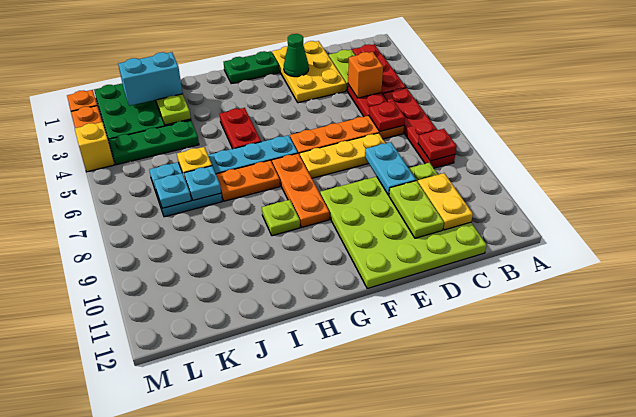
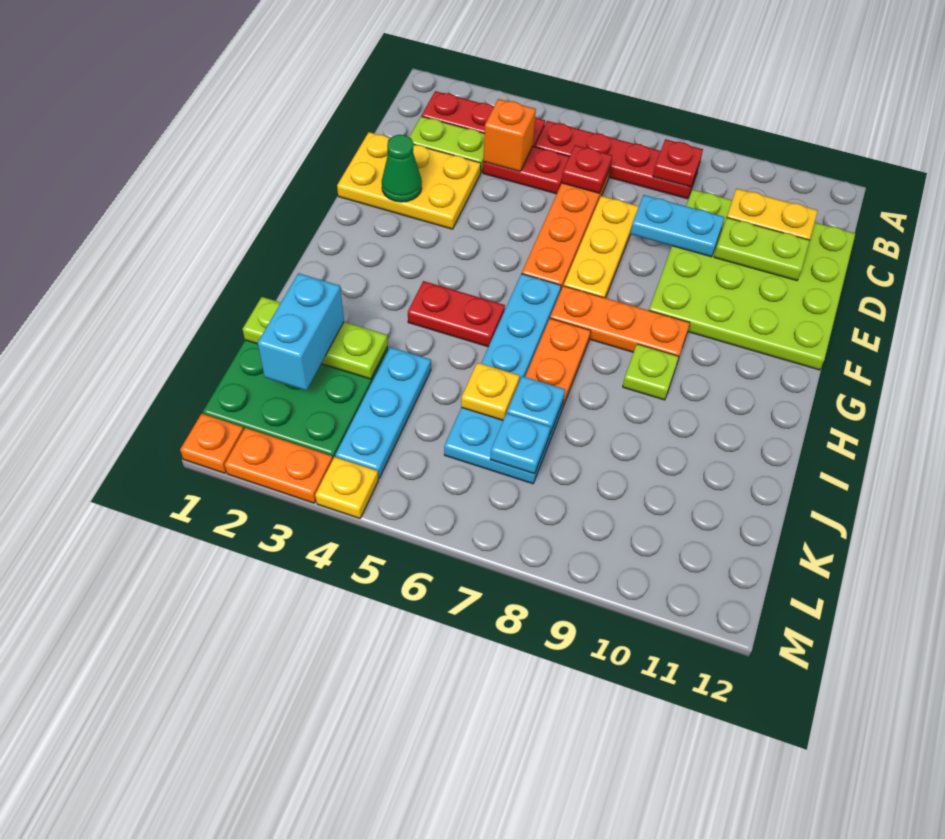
green plate F1:G1 level 1 -> none
green plate J4:L4 level 1 -> cyan plate J4:L4 level 1
yellow brick M4 level 1 -> yellow plate M4 level 1

